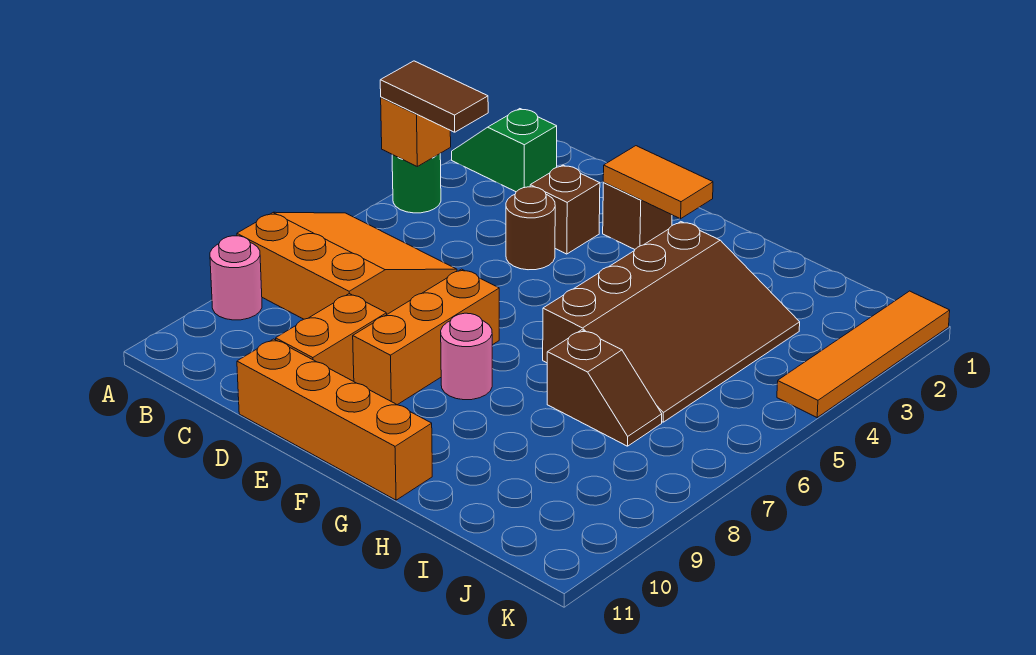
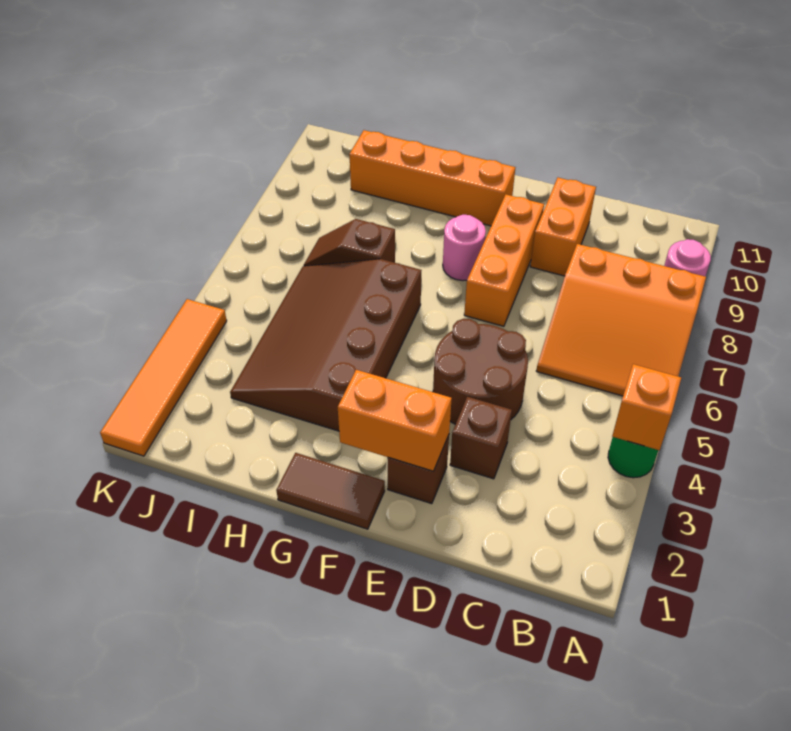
green slope A2:B2 level 1 top B -> none
brown tile A4:B4 level 3 -> brown tile F1:G1 level 1
brown round brick D4 level 1 -> brown round brick D4:E5 level 1
orange brick D11:G11 level 1 -> orange brick F10:I10 level 1
orange tile E2:F2 level 2 -> orange brick E2:F2 level 2

